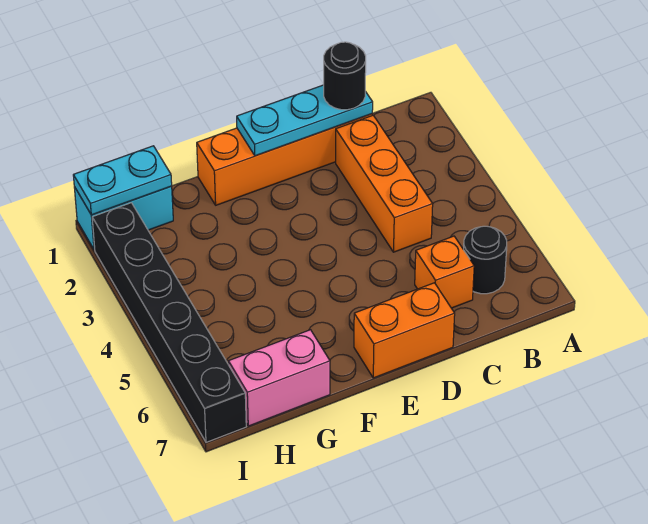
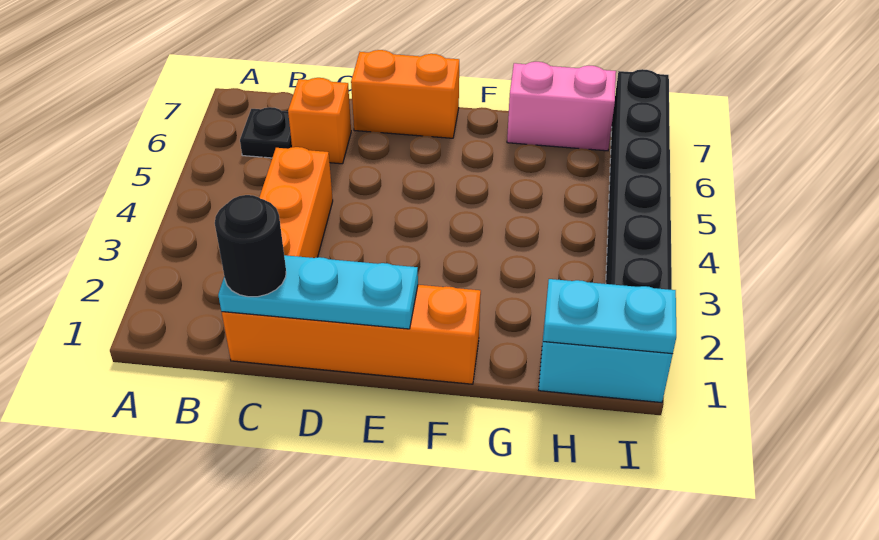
black round brick B6 level 1 -> black plate B6 level 1

